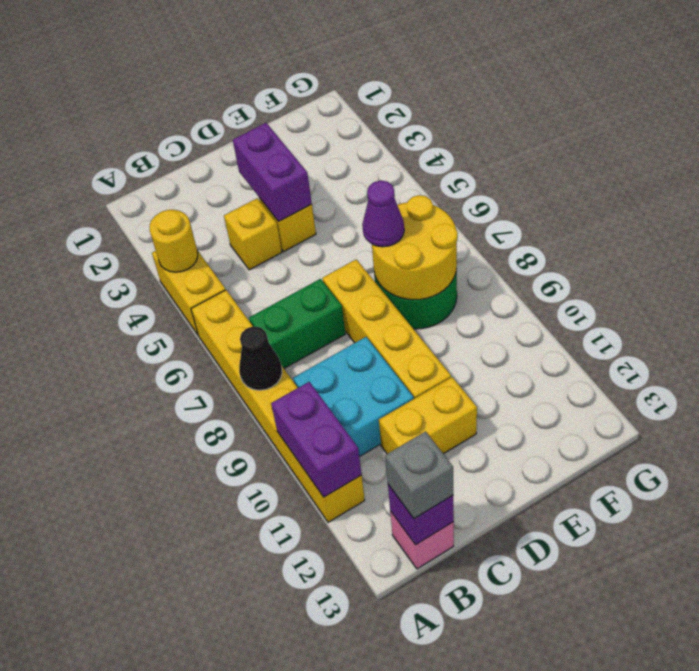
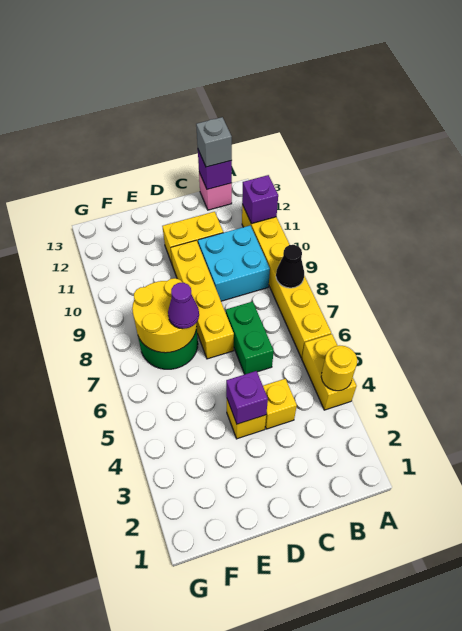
purple brick A10:A11 level 2 -> purple brick A11 level 2
green brick B7:C7 level 1 -> green brick C6:C7 level 1
purple brick D3:D4 level 2 -> purple brick D4 level 2

